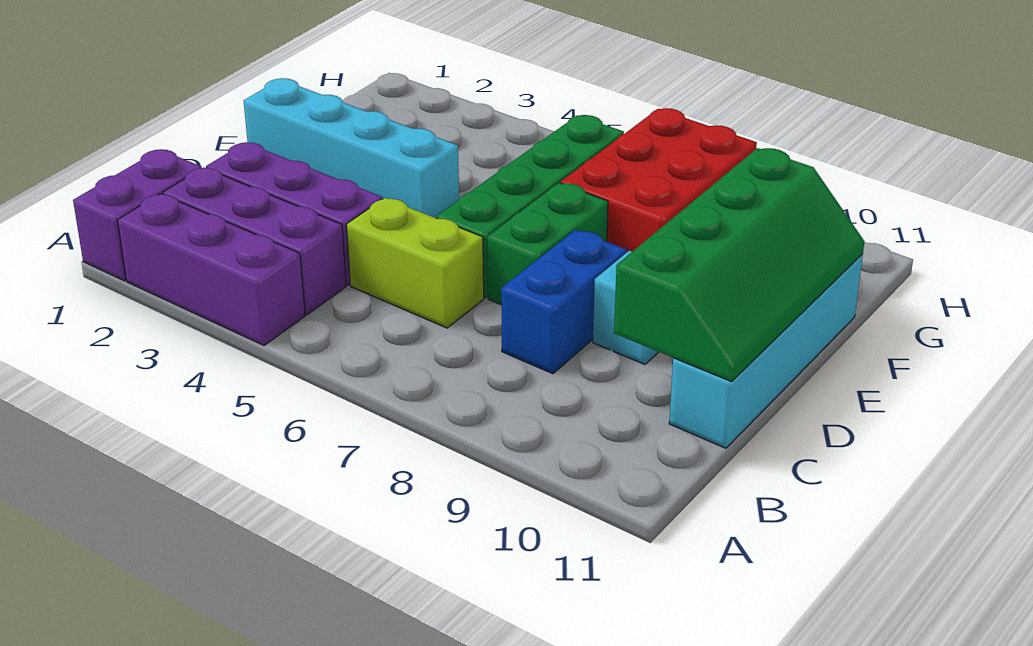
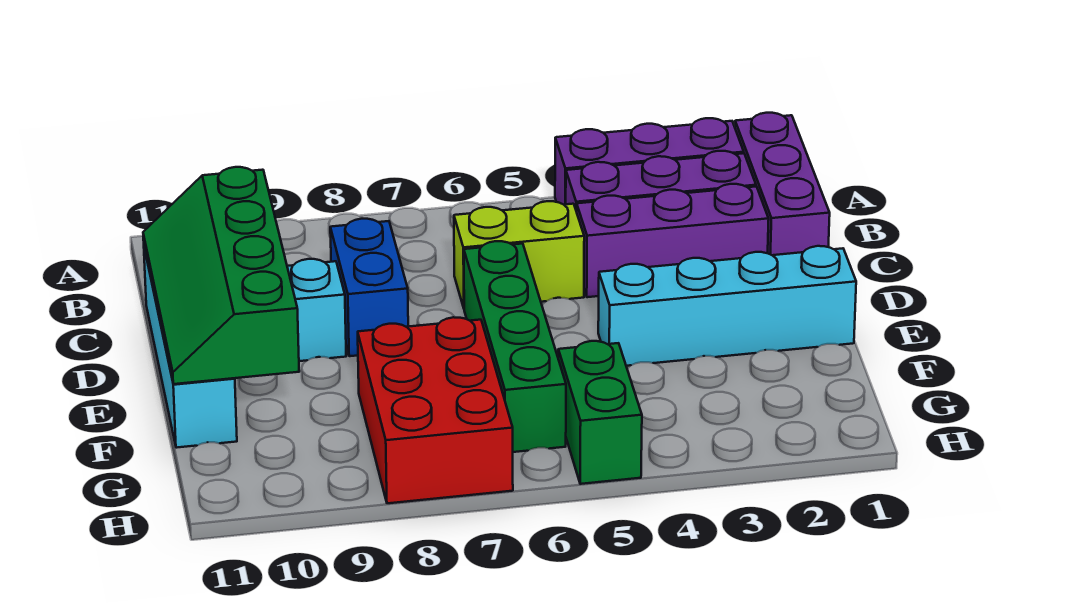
purple brick A1:B1 level 1 -> purple brick A1:C1 level 1
green brick D7:E7 level 1 -> green brick G5:H5 level 1

